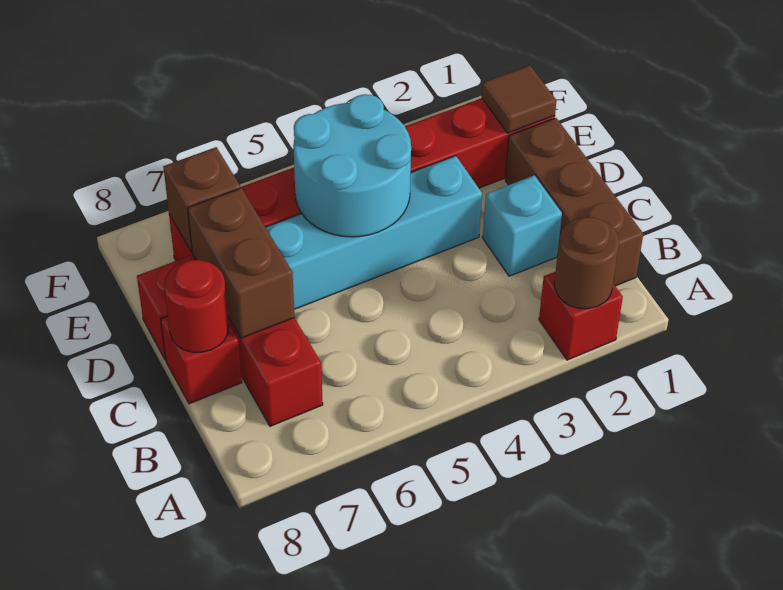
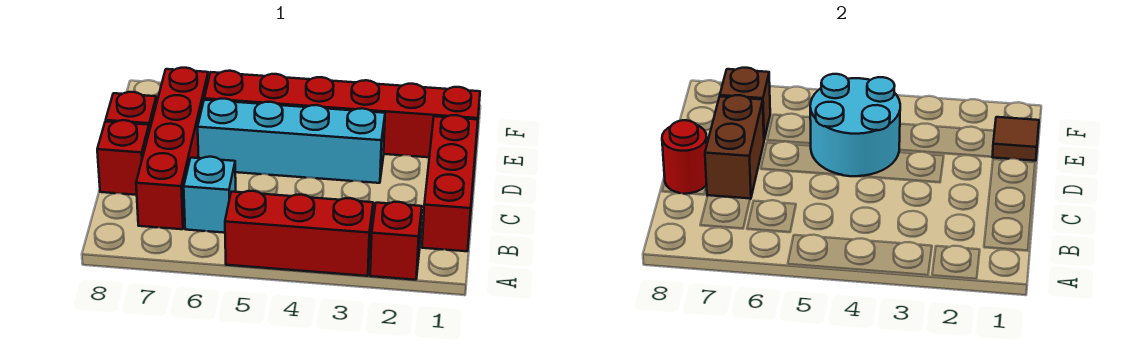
brown round brick A2 level 2 -> none
none -> red brick A3:A5 level 1
brown brick B1:D1 level 1 -> red brick B1:D1 level 1
cyan brick C2 level 1 -> cyan brick B6 level 1

